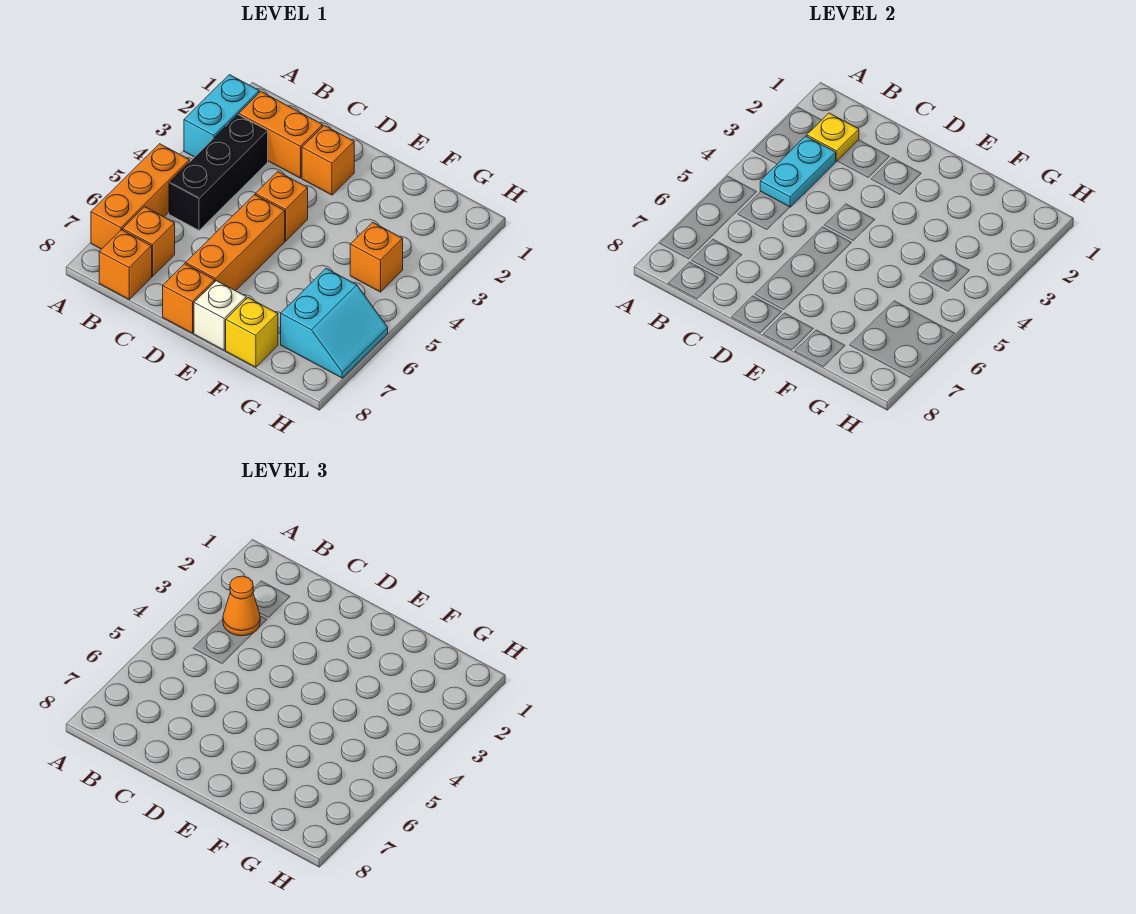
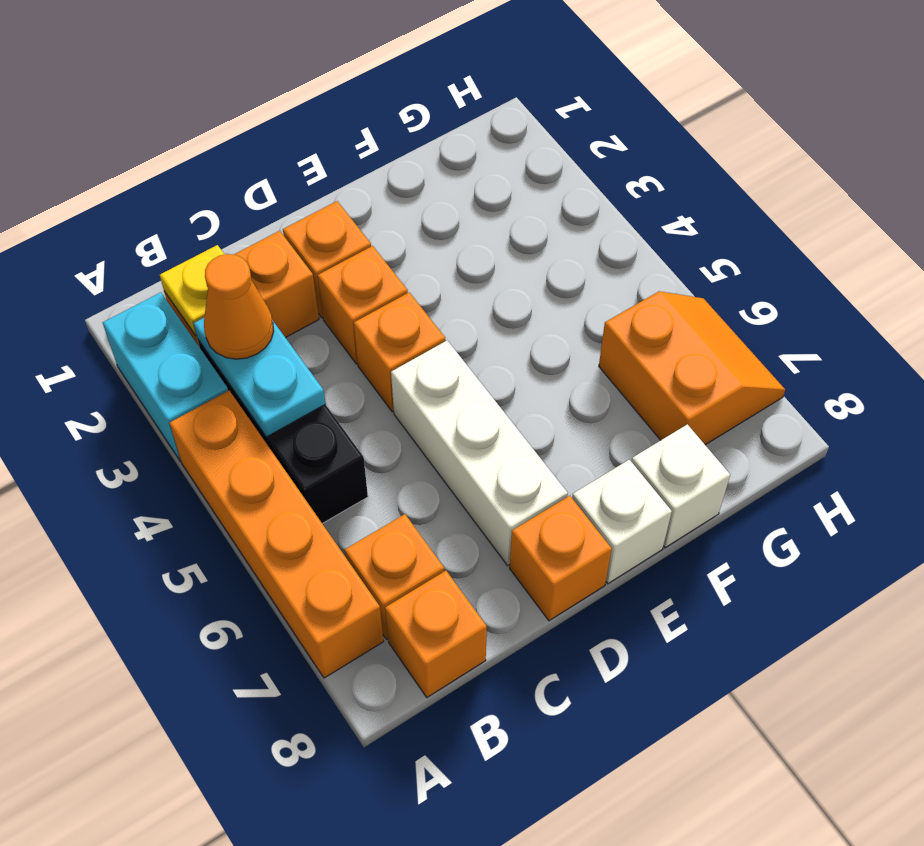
orange brick A5:A7 level 1 -> orange brick A4:A7 level 1
orange brick D5:D7 level 1 -> white brick D5:D7 level 1
yellow brick F8 level 1 -> white brick F8 level 1
orange brick G4 level 1 -> orange brick D3 level 1
cyan slope G6:H7 level 1 top G -> orange slope G6:H7 level 1 top G

